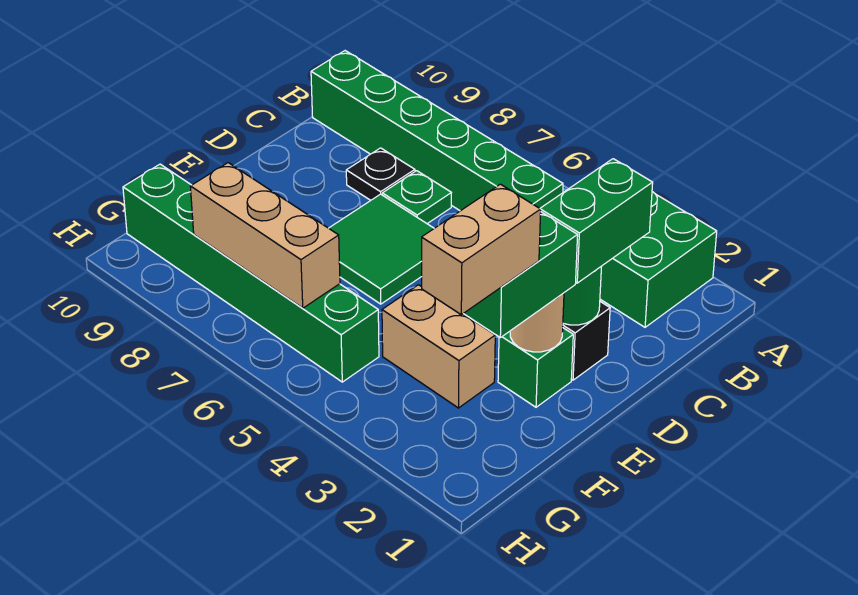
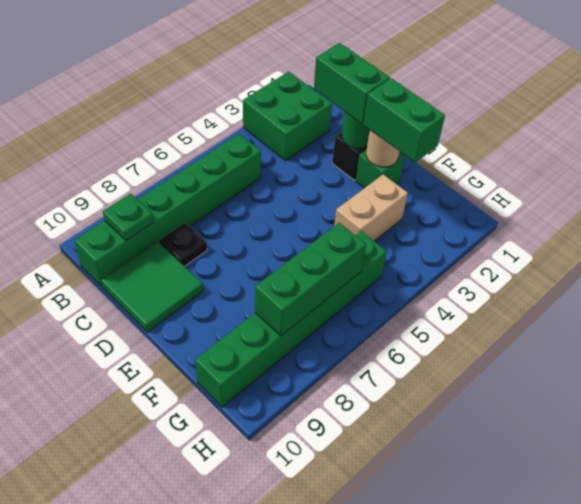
green plate C7 level 1 -> green plate B9 level 2
green tile D6:E7 level 1 -> green tile C9:D10 level 1
tan brick F2:G2 level 4 -> none
tan brick G6:G8 level 2 -> green brick G6:G8 level 2

